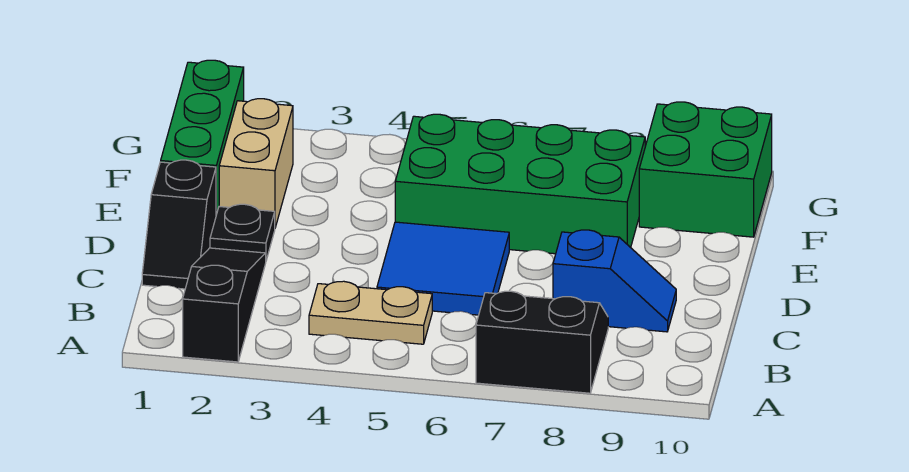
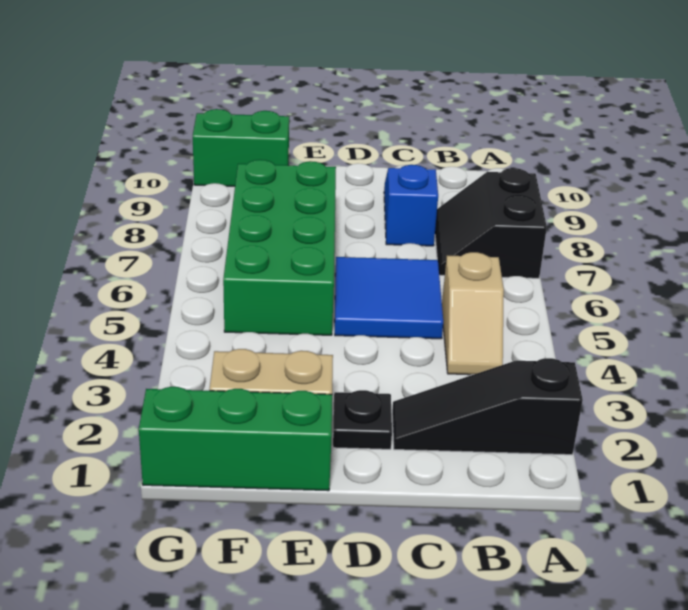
tan plate B4:B5 level 1 -> tan slope B4:B5 level 1 top 5
black slope C1:D1 level 1 top D -> none
green brick F9:G10 level 1 -> green brick F10:G10 level 1

